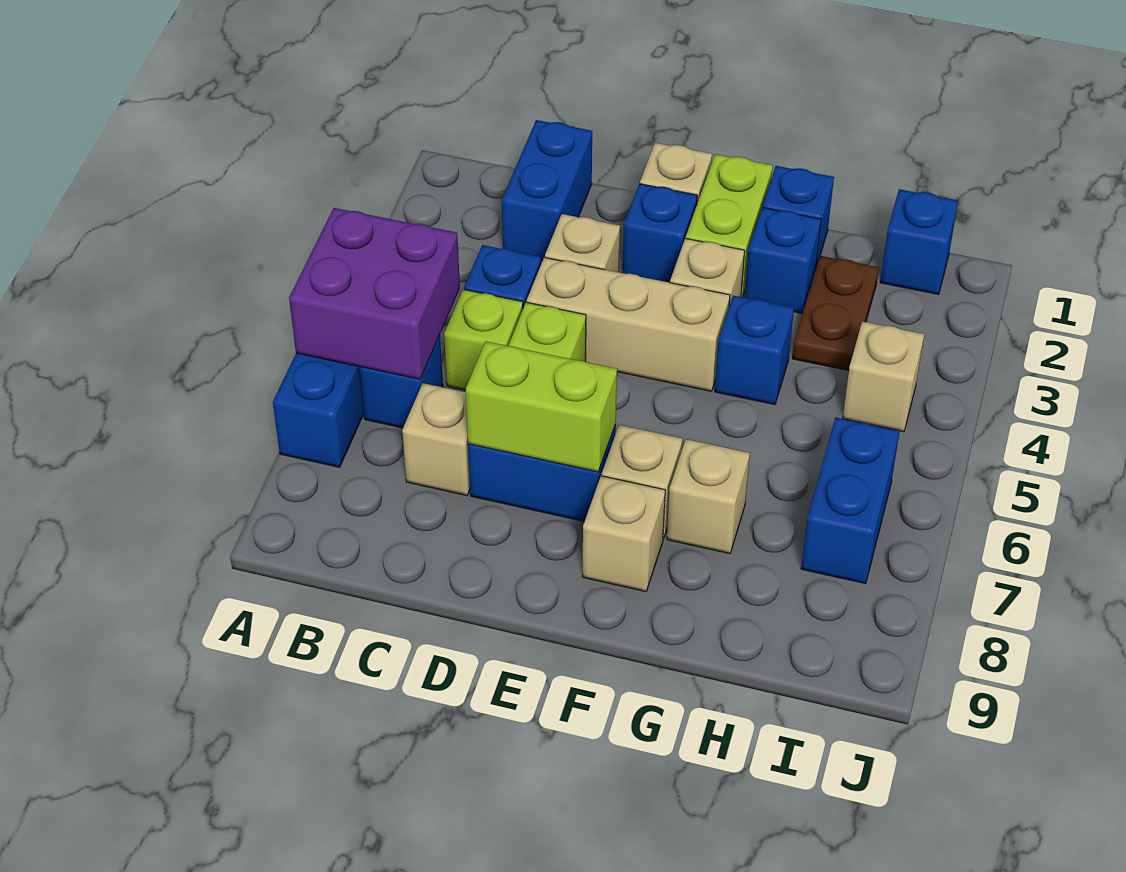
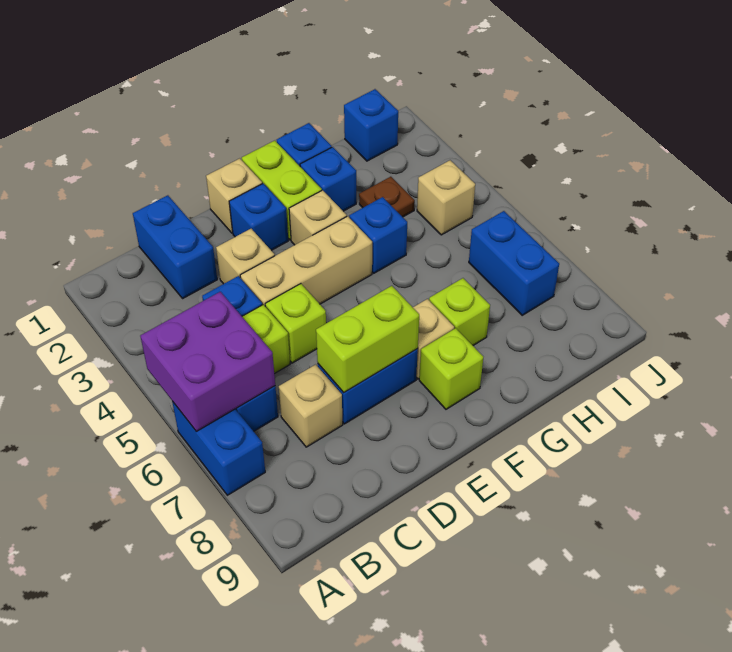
tan brick F8 level 1 -> lime brick F8 level 1
tan brick G7 level 1 -> lime brick G7 level 1
brown plate H2:H3 level 1 -> brown plate H3 level 1

